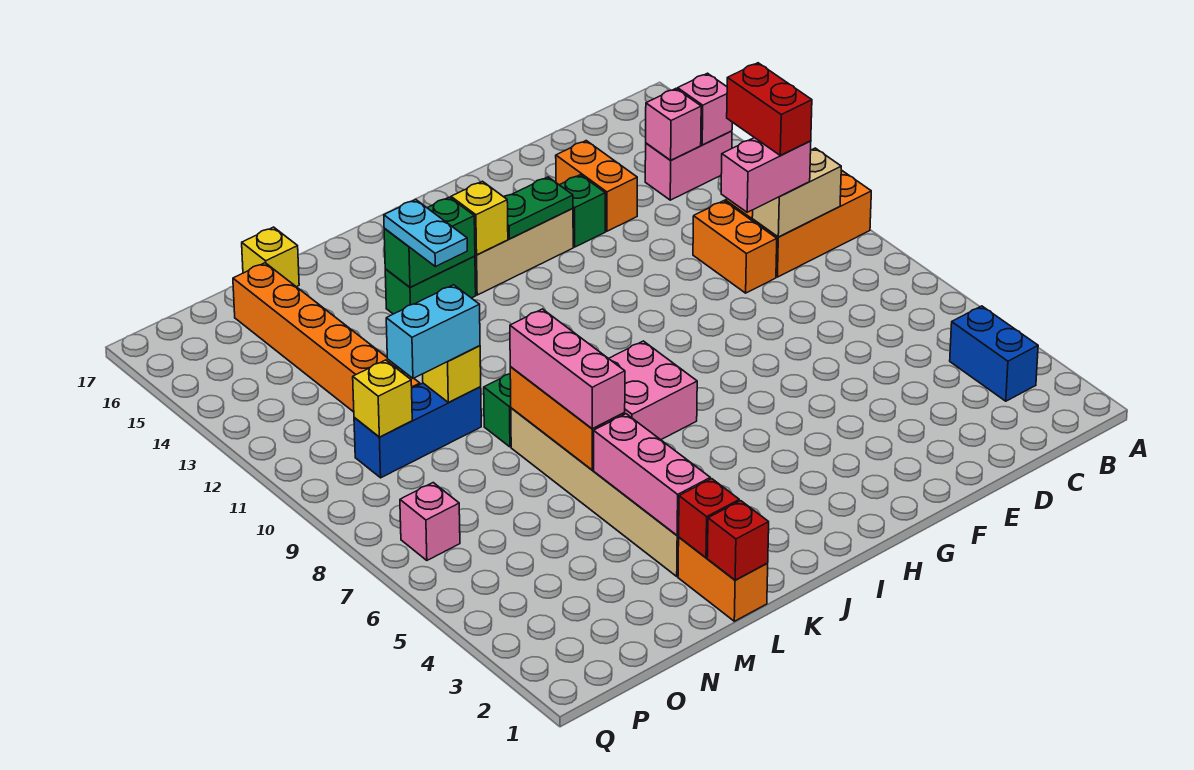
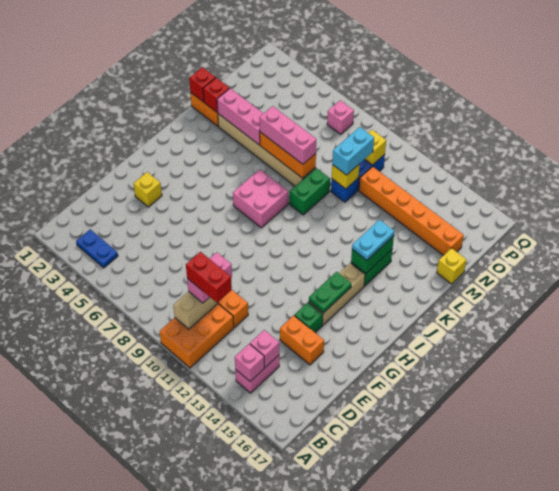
blue brick B3:B4 level 1 -> blue plate B3:B4 level 1
yellow brick I14 level 2 -> yellow brick F3 level 1
cyan plate K13:K14 level 3 -> cyan plate J14:K14 level 3

